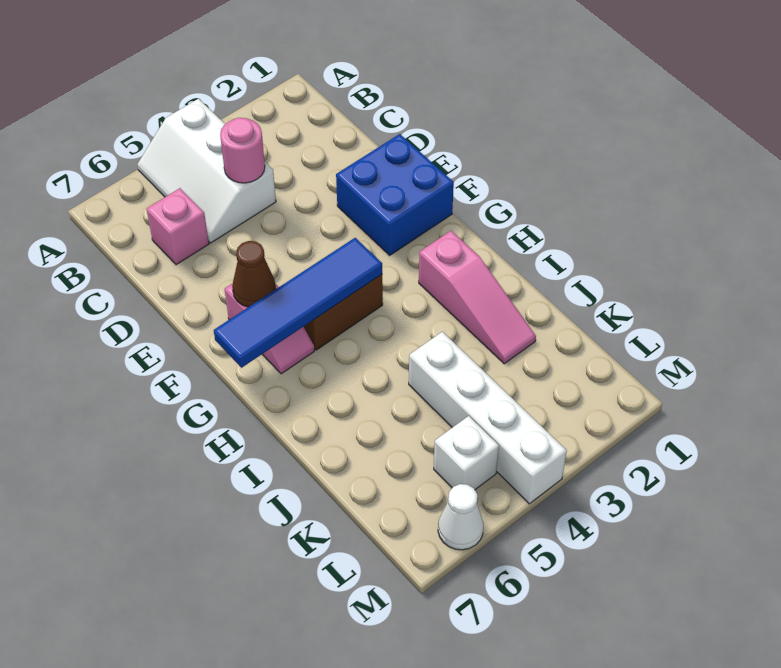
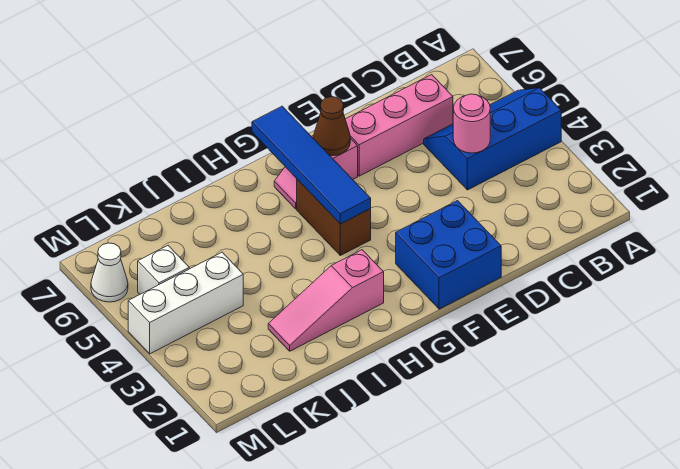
white slope A4:C5 level 1 top 4 -> blue slope A4:C5 level 1 top 4
pink brick C6 level 1 -> pink brick C6:E6 level 1
white brick J4:M4 level 1 -> white brick K4:M4 level 1

